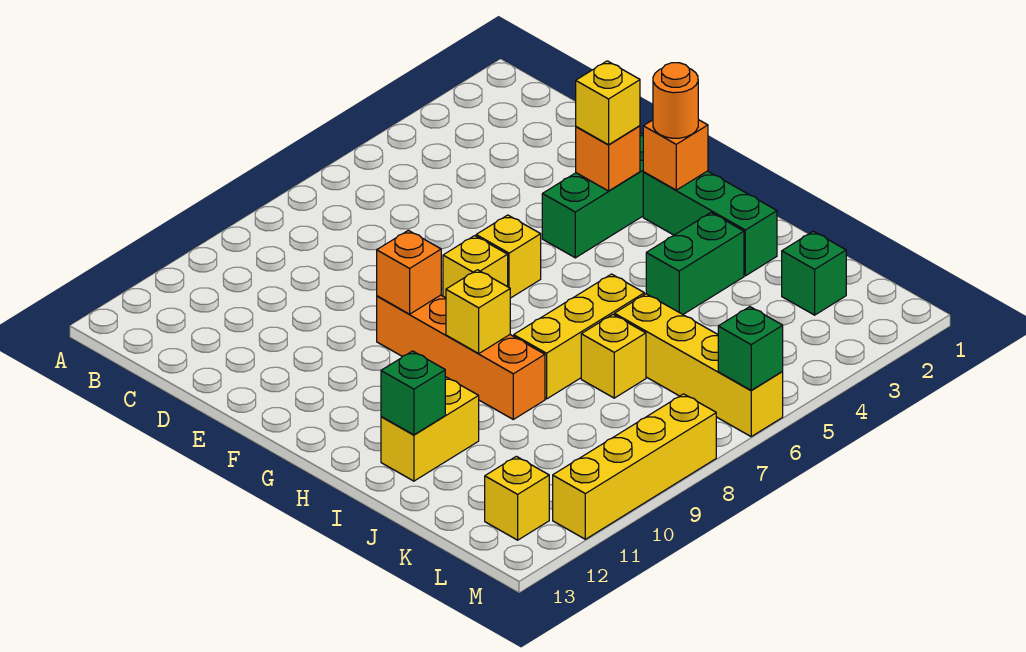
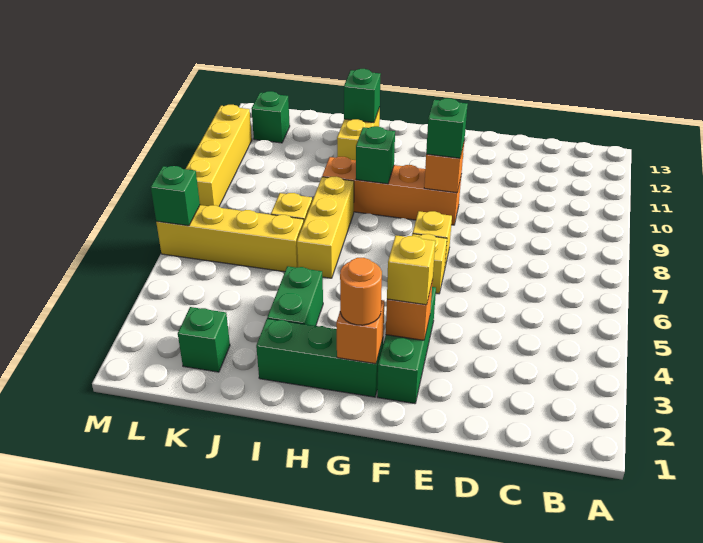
none -> green brick F9 level 3
yellow brick H9 level 2 -> green brick H9 level 2
yellow brick L12 level 1 -> green brick L12 level 1

